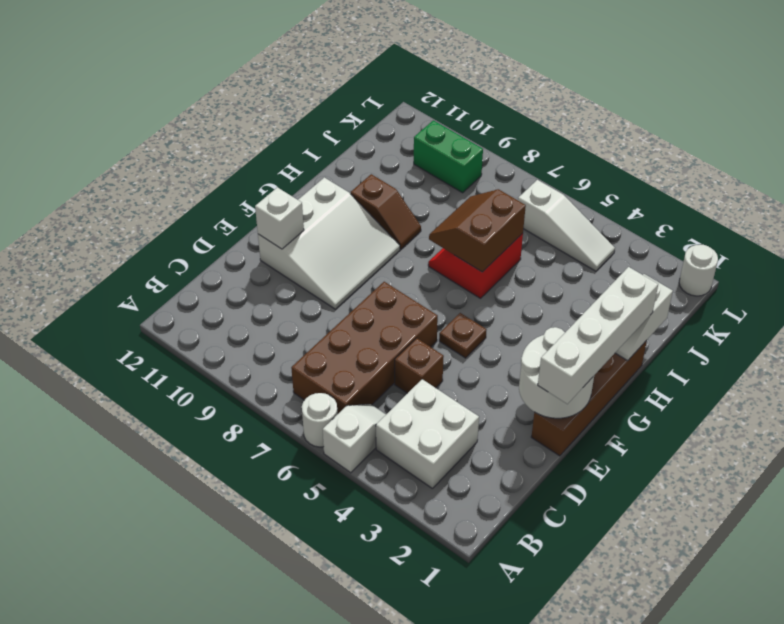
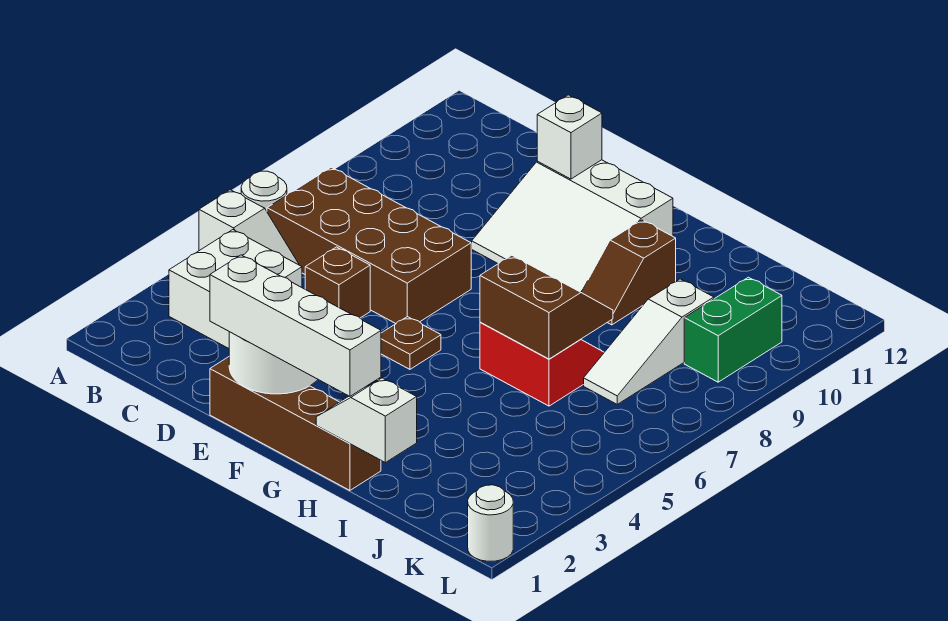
white slope K4:K6 level 1 top 6 -> white slope J7:J9 level 1 top 9

